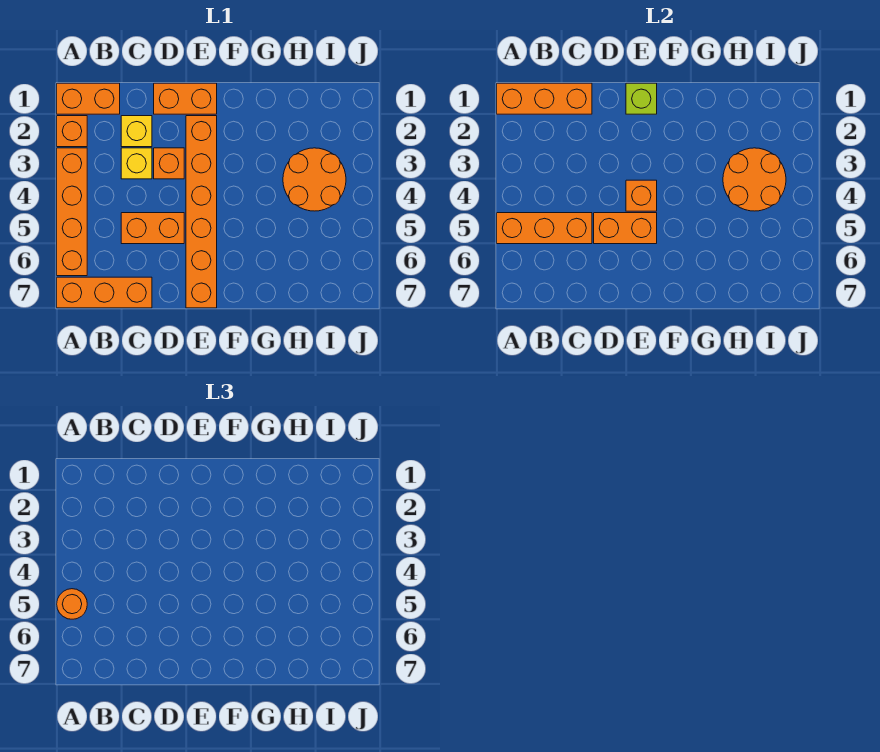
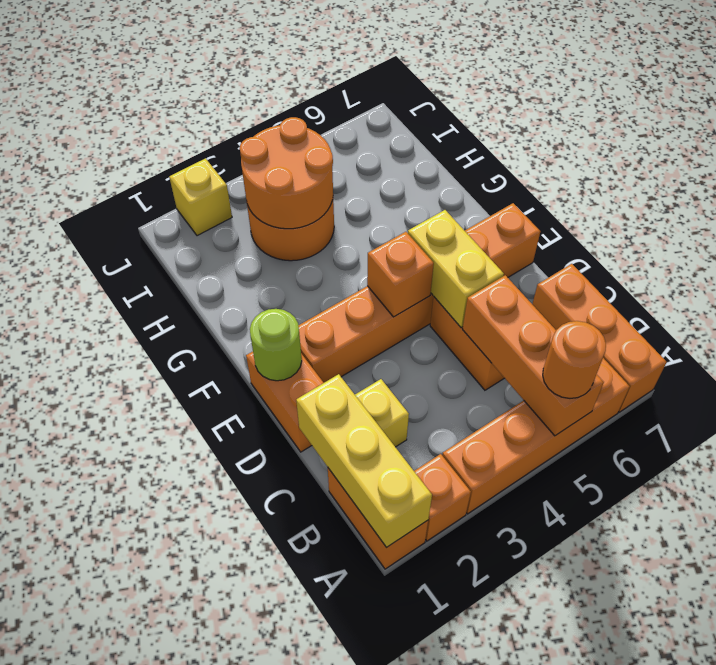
orange brick A1:C1 level 2 -> yellow brick A1:C1 level 2
yellow brick C3 level 1 -> yellow brick J2 level 1
orange brick D3 level 1 -> none
orange brick D5:E5 level 2 -> yellow brick D5:E5 level 2
lime brick E1 level 2 -> lime round brick E1 level 2

